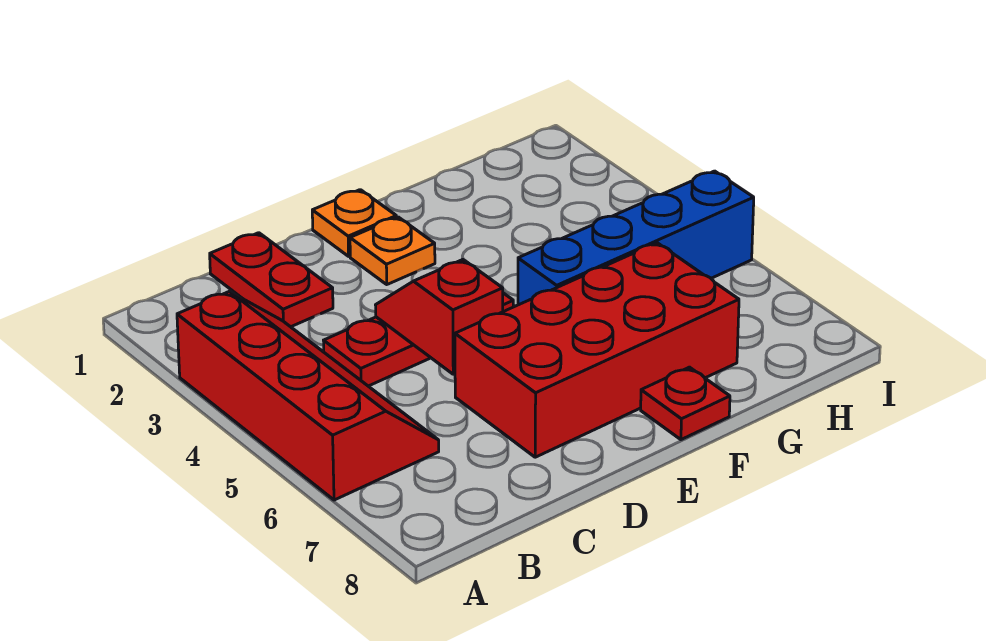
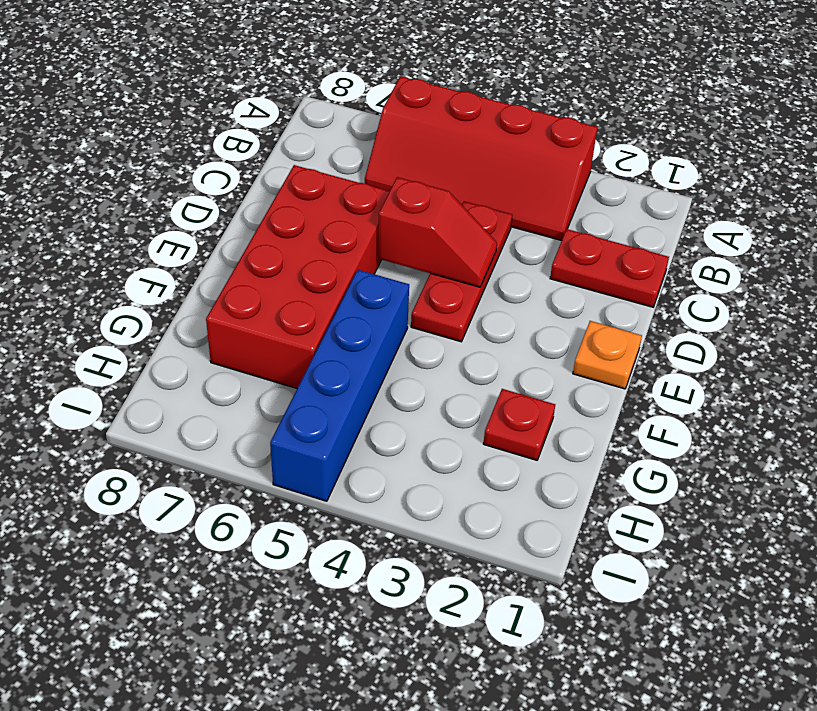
orange plate E2 level 1 -> none
red plate F8 level 1 -> red plate G2 level 1

